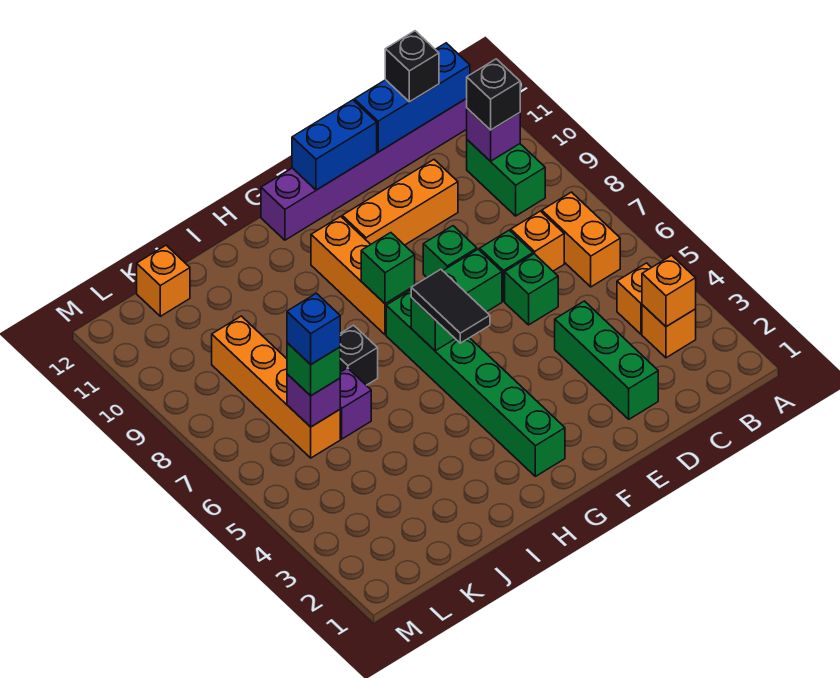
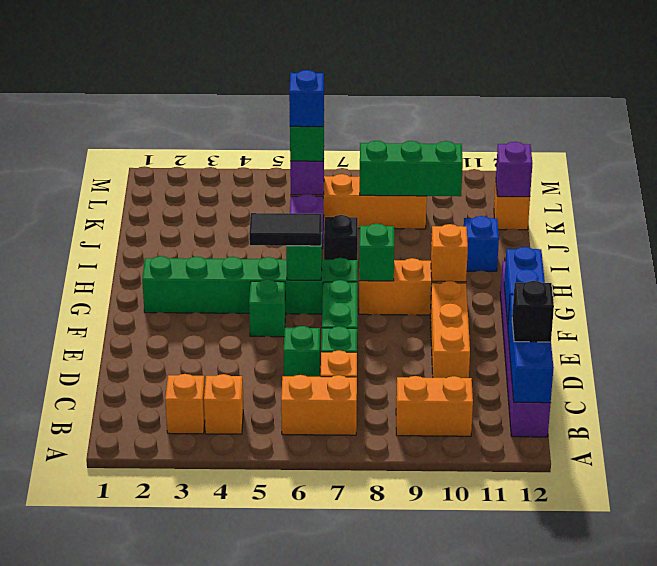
orange brick B3 level 2 -> orange brick G10 level 2
green brick B9:B10 level 1 -> orange brick B9:B10 level 1
purple brick B10 level 2 -> purple brick K12 level 2
black brick B10 level 3 -> none
green brick D2:D4 level 1 -> green brick K8:K10 level 2
green brick E8 level 1 -> green brick F5 level 1
none -> blue brick I11 level 1

